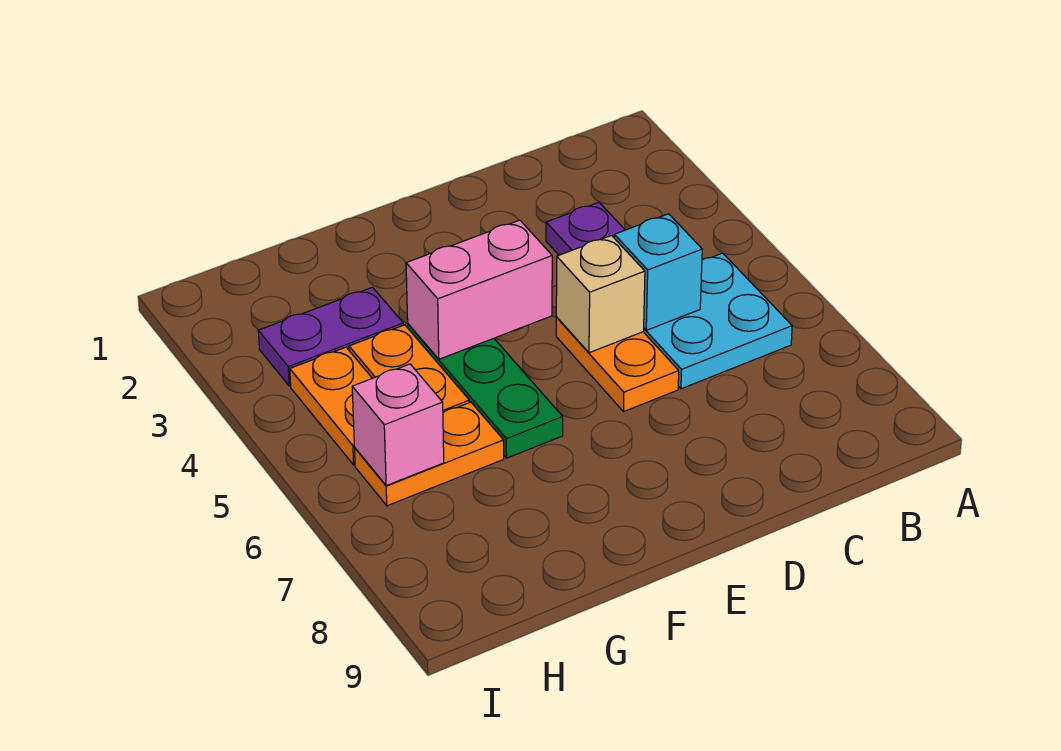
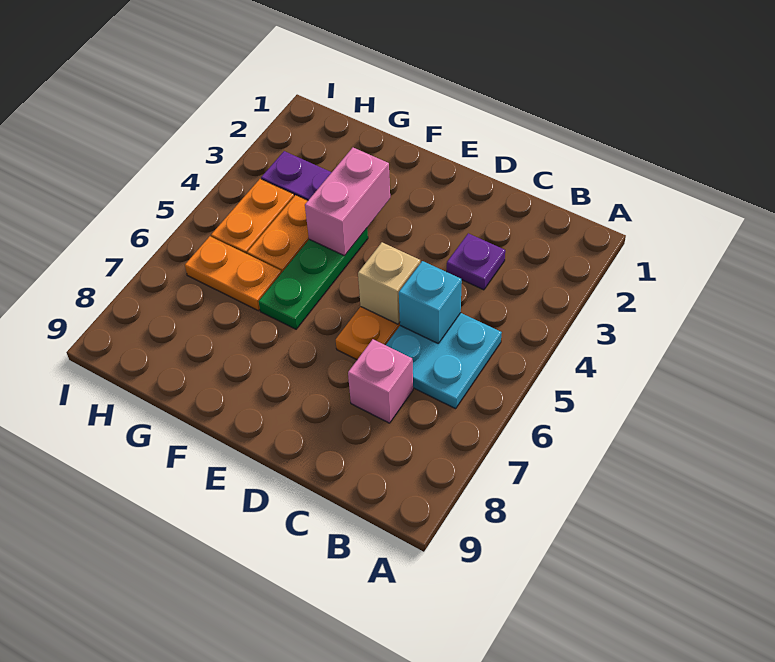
pink brick E4:F4 level 2 -> pink brick F3:F4 level 2
pink brick H6 level 2 -> pink brick C7 level 1

